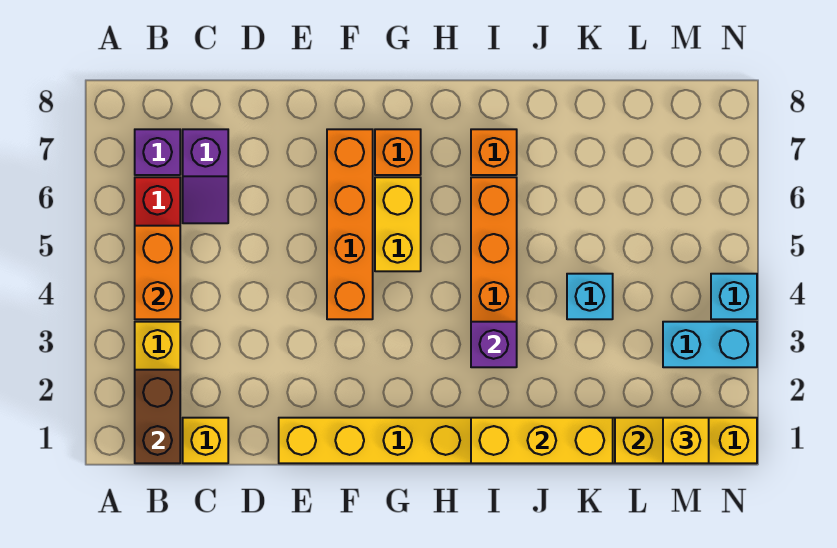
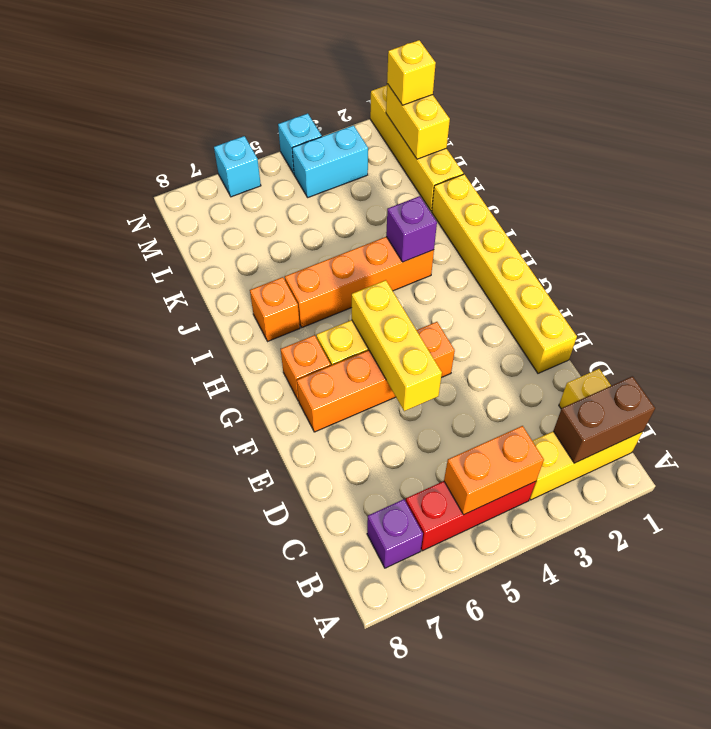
purple slope C6:C7 level 1 top 7 -> none
yellow brick I1:K1 level 2 -> yellow brick E5:G5 level 2
cyan brick K4 level 1 -> cyan brick N6 level 1
cyan brick M3:N3 level 1 -> cyan brick M3:M4 level 1

